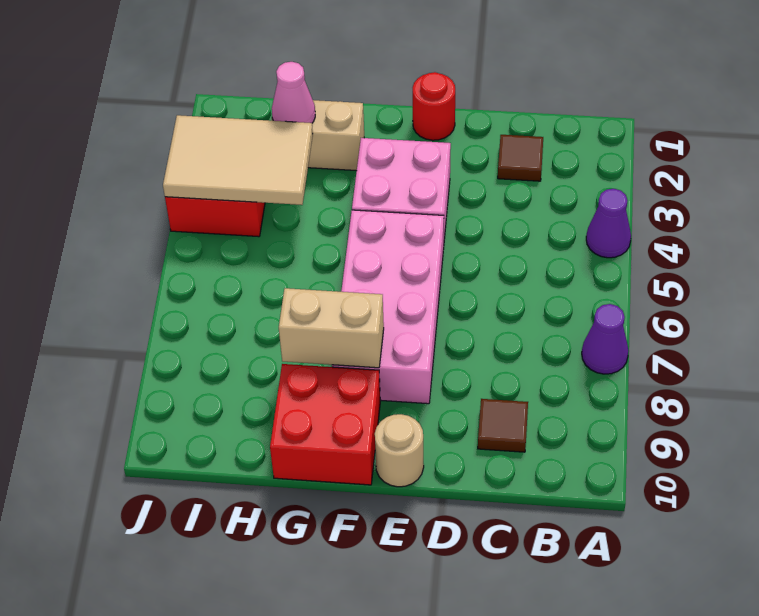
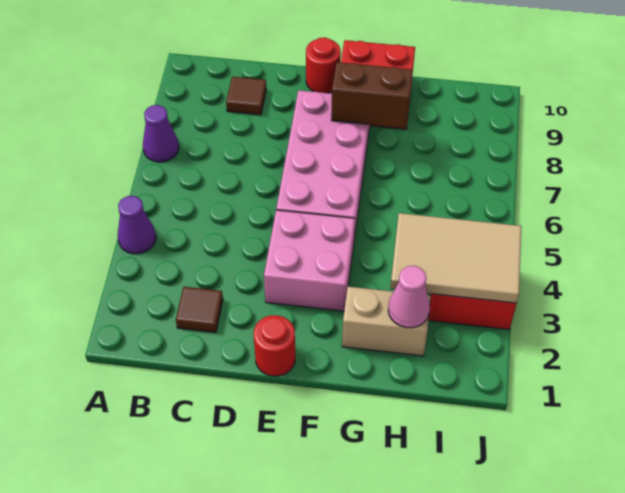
tan round brick E10 level 1 -> red round brick E10 level 1
tan brick F8:G8 level 2 -> brown brick F8:G8 level 2

